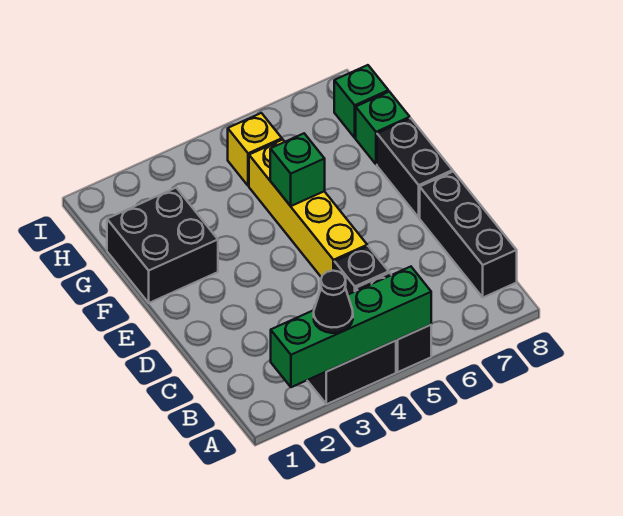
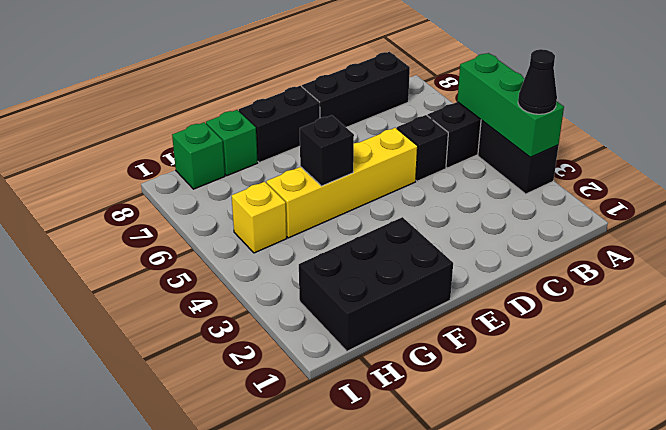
green brick A2:A5 level 2 -> green brick A3:A5 level 2
black brick F1:G2 level 1 -> black brick F1:H2 level 1
green brick F5 level 2 -> black brick F5 level 2

